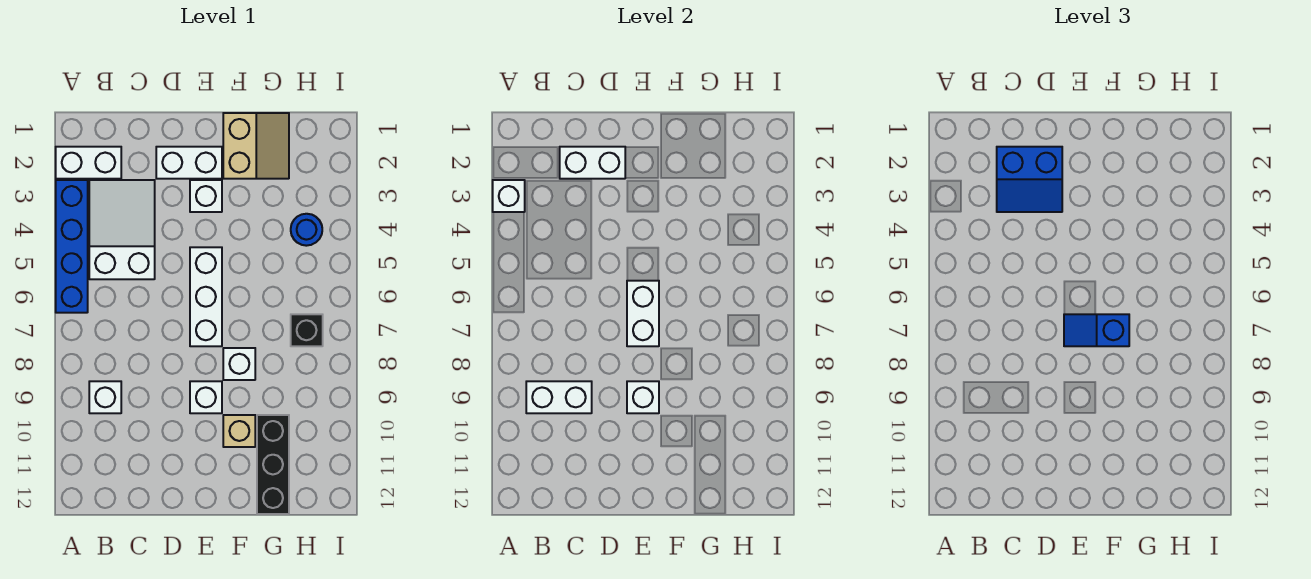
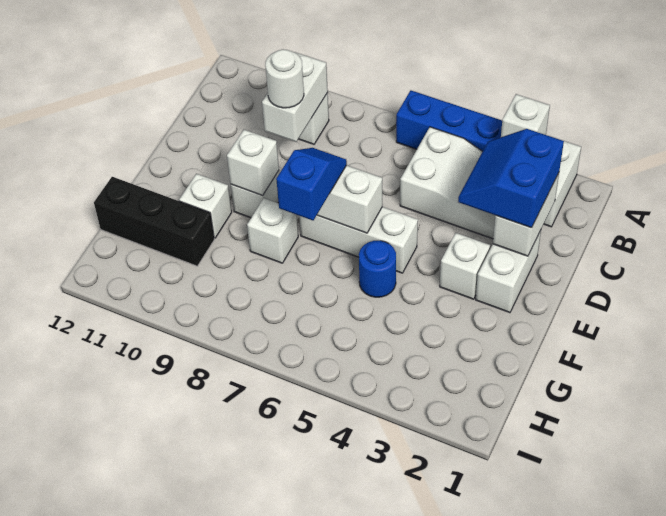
none -> white round brick C9 level 3
tan slope F1:G2 level 1 top F -> none
tan brick F10 level 1 -> white brick F10 level 1
blue round brick H4 level 1 -> blue round brick F5 level 1
black brick H7 level 1 -> none

